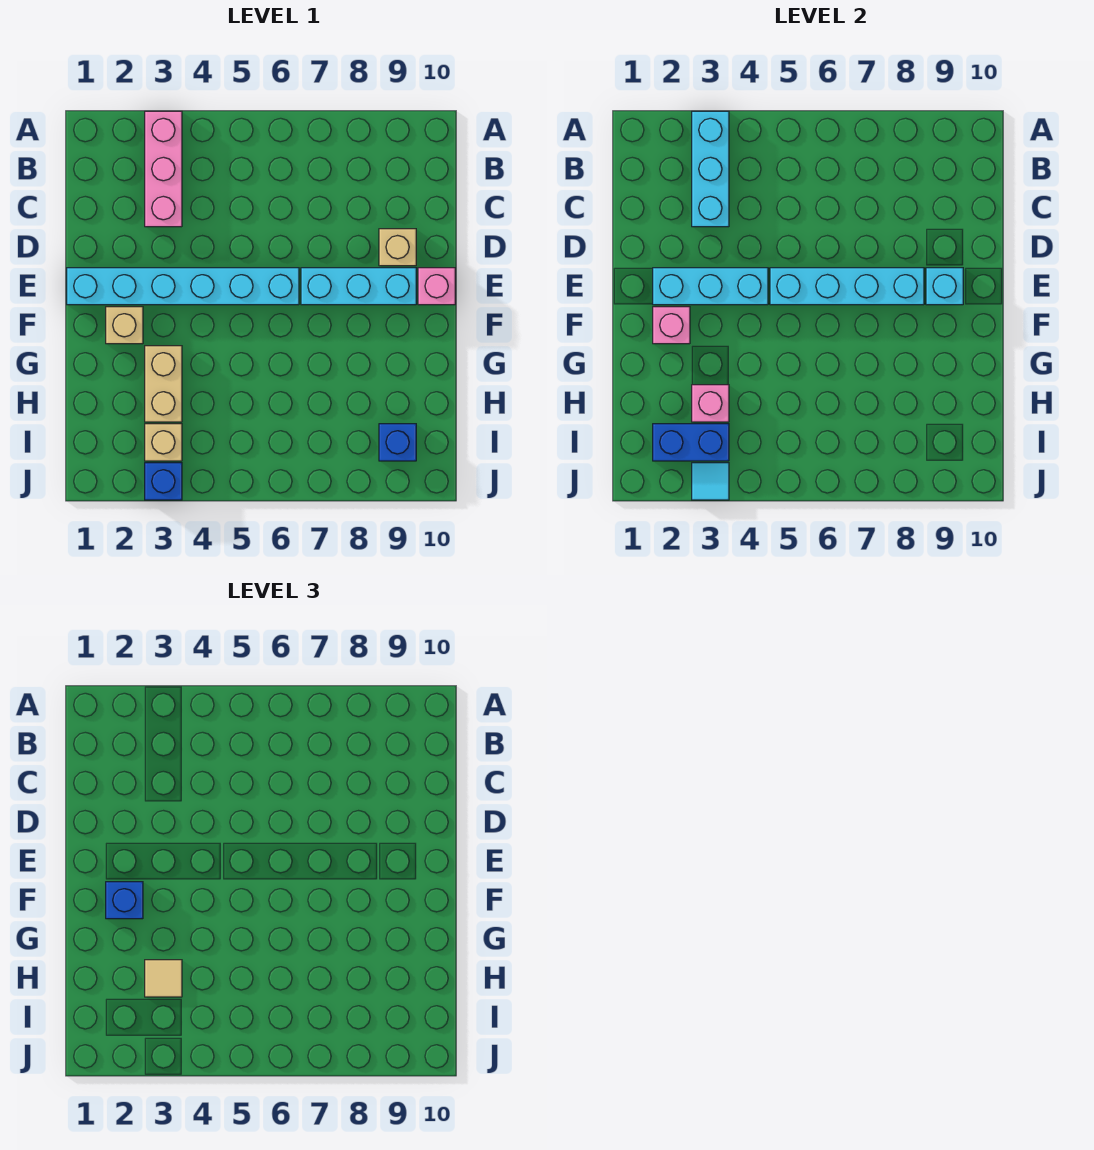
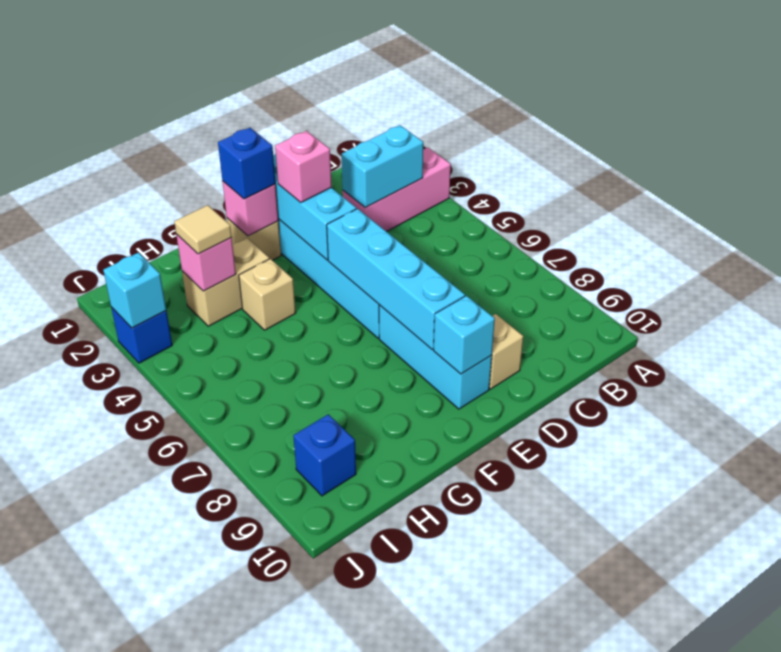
cyan brick A3:C3 level 2 -> cyan brick B3:C3 level 2
pink brick E10 level 1 -> pink brick E3 level 3
blue brick I2:I3 level 2 -> none
tan brick I3 level 1 -> tan brick G4 level 1
cyan tile J3 level 2 -> cyan brick J3 level 2

